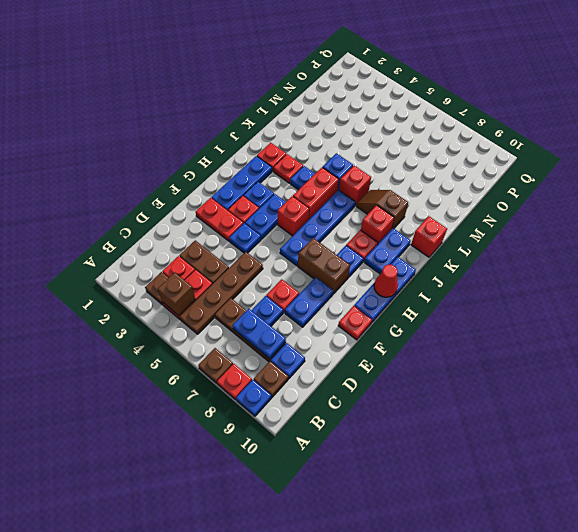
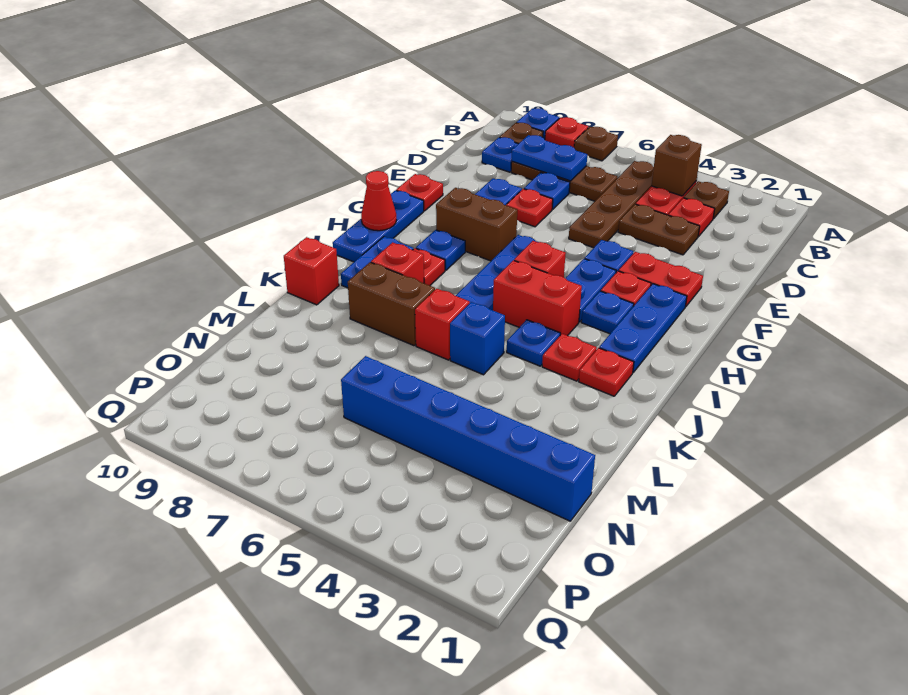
red brick I5:J5 level 1 -> red brick I4:I5 level 1
brown slope K7:K8 level 1 top 8 -> brown brick K7:K8 level 1
none -> blue brick N1:N6 level 1

